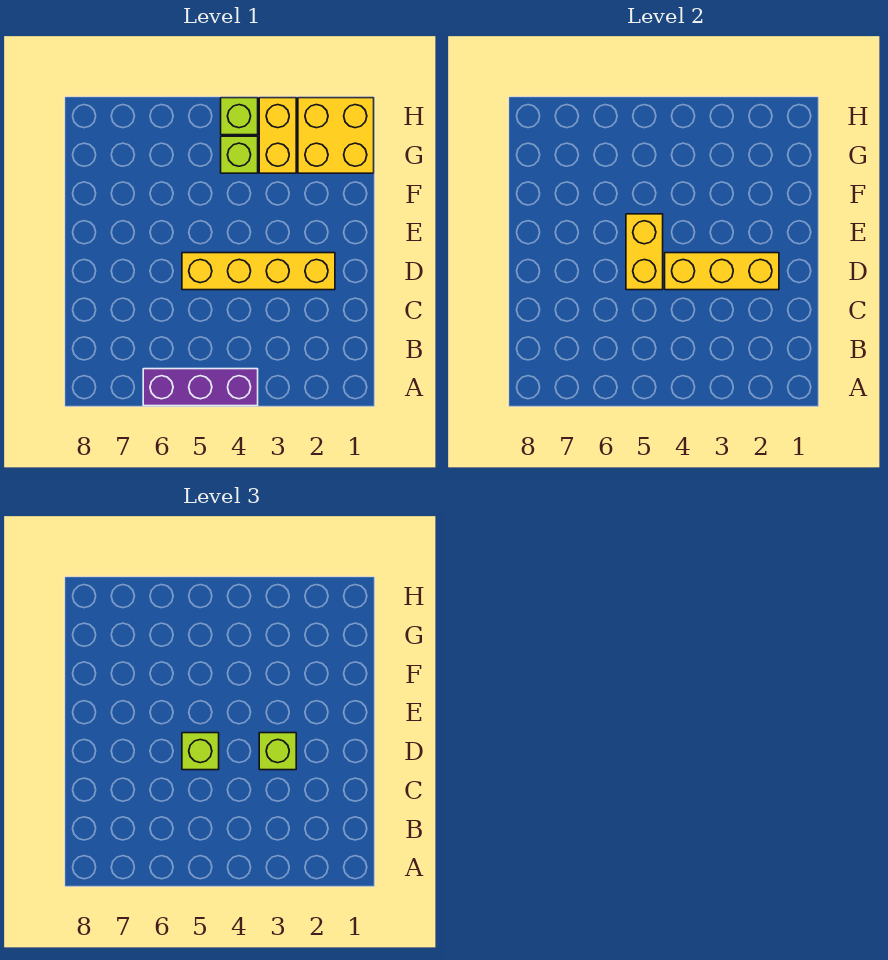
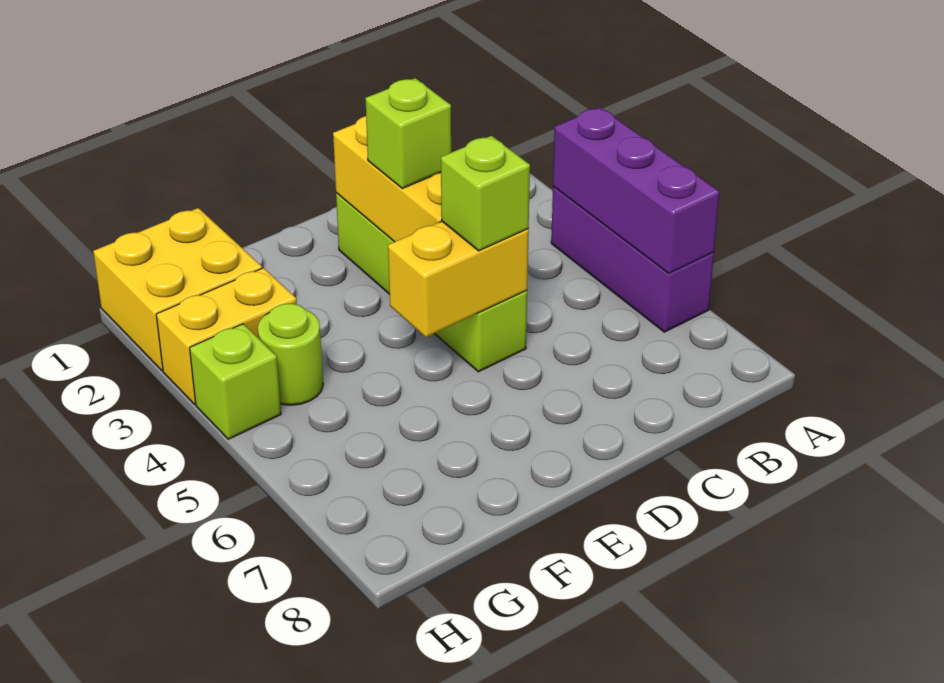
none -> purple brick A4:A6 level 2
yellow brick D2:D5 level 1 -> lime brick D2:D5 level 1
lime brick G4 level 1 -> lime round brick G4 level 1

